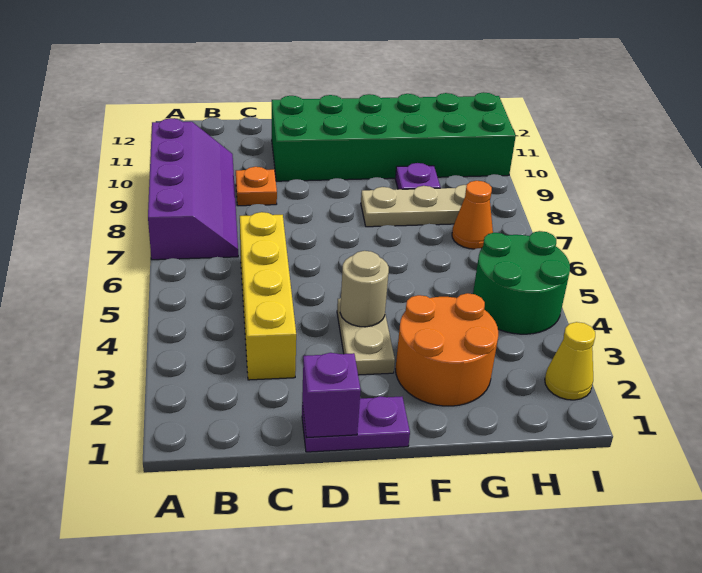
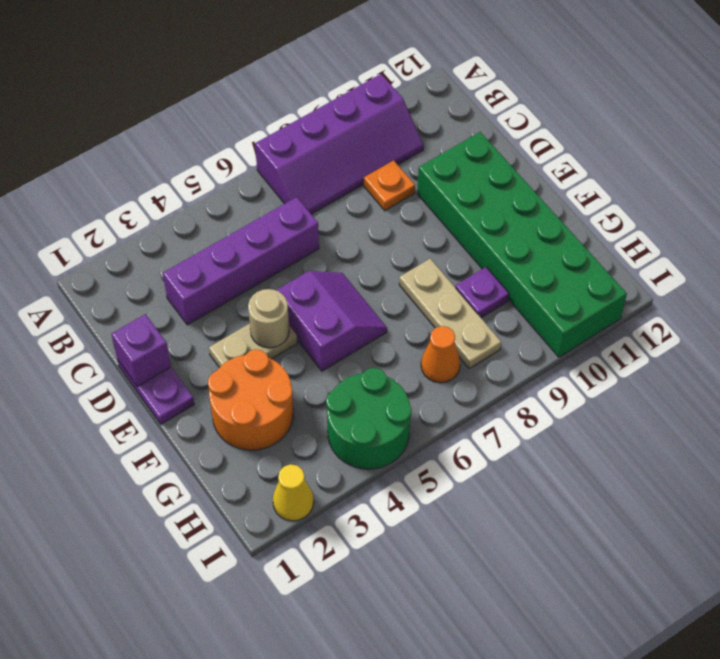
yellow brick C3:C6 level 1 -> purple brick C3:C6 level 1
none -> purple slope E5:F6 level 1 top 5

